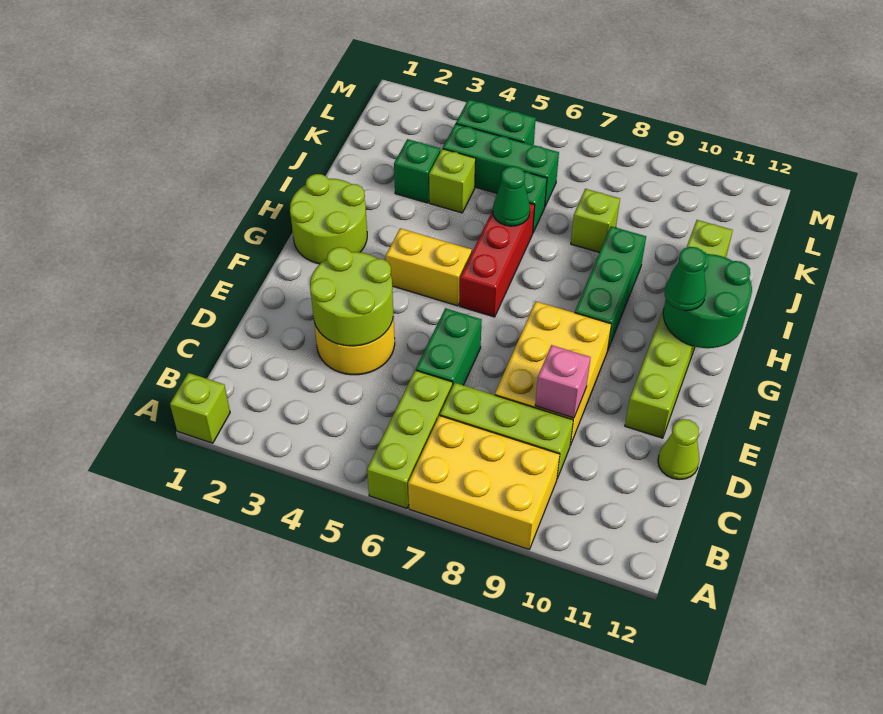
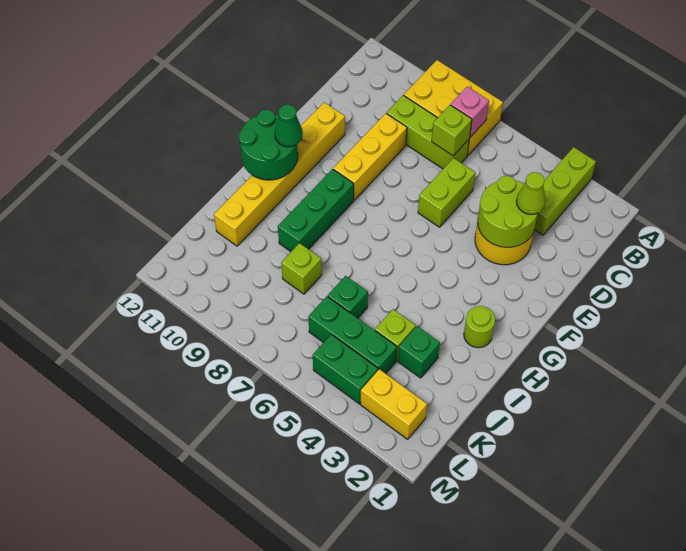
lime brick A1 level 1 -> lime brick C7 level 2
lime brick A6:C6 level 1 -> lime brick A3:C3 level 1
green brick D6:E6 level 1 -> lime brick D6:E6 level 1
yellow brick D8:F9 level 1 -> yellow brick D9:F9 level 1
pink brick D9 level 2 -> pink brick B7 level 2
lime cone D12 level 1 -> lime cone D3 level 3
lime brick E11:J11 level 1 -> yellow brick E11:J11 level 1
lime round brick G1:H2 level 1 -> lime round brick H2 level 1
yellow brick G4:G5 level 1 -> yellow brick L2:L3 level 1
red brick G6:I6 level 1 -> none
green cone I6 level 2 -> none

